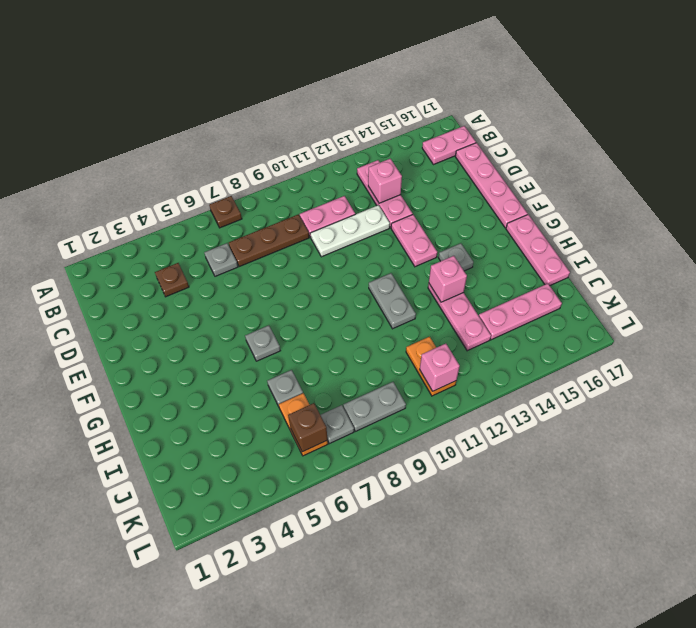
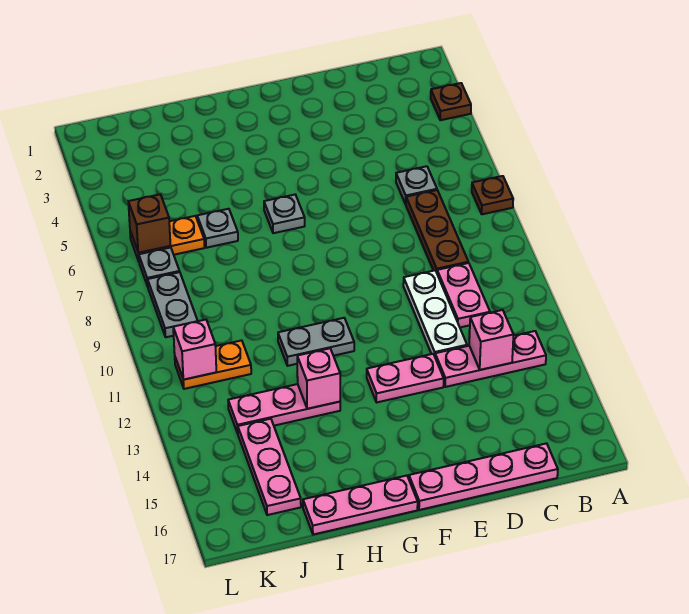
pink plate B16:B17 level 1 -> none
brown plate C4 level 1 -> brown plate A3 level 1
grey plate G14 level 1 -> none

